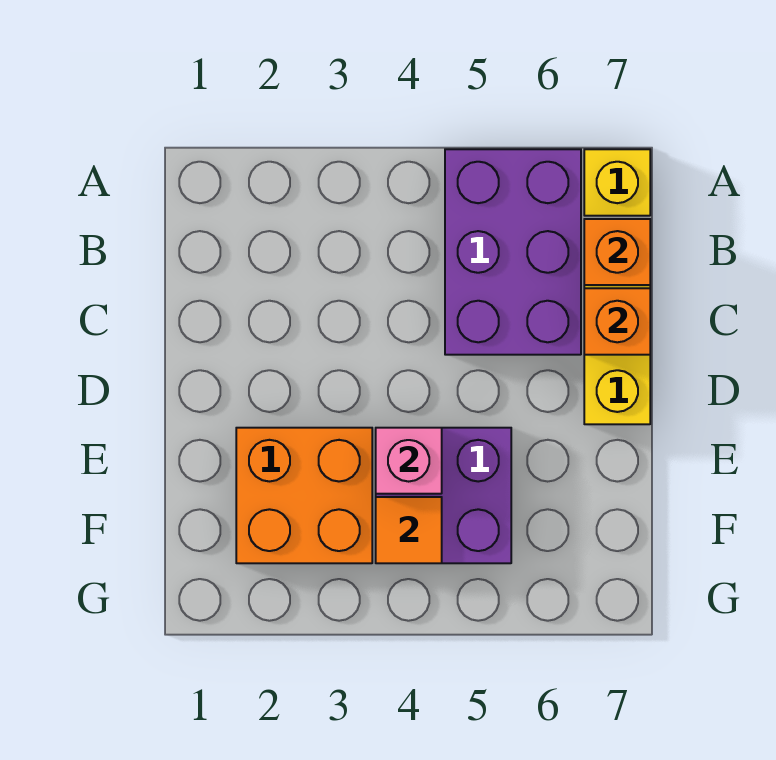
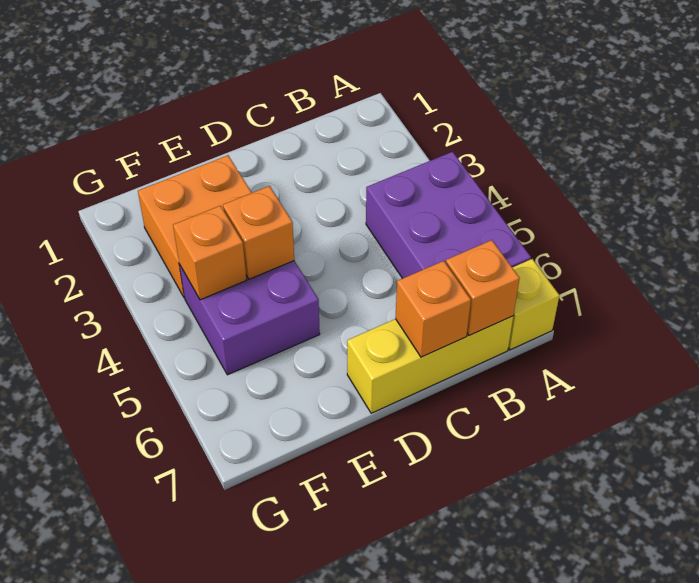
purple brick A5:C6 level 1 -> purple brick A4:B6 level 1
pink brick E4 level 2 -> orange brick E4 level 2
orange tile F4 level 2 -> orange brick F4 level 2

